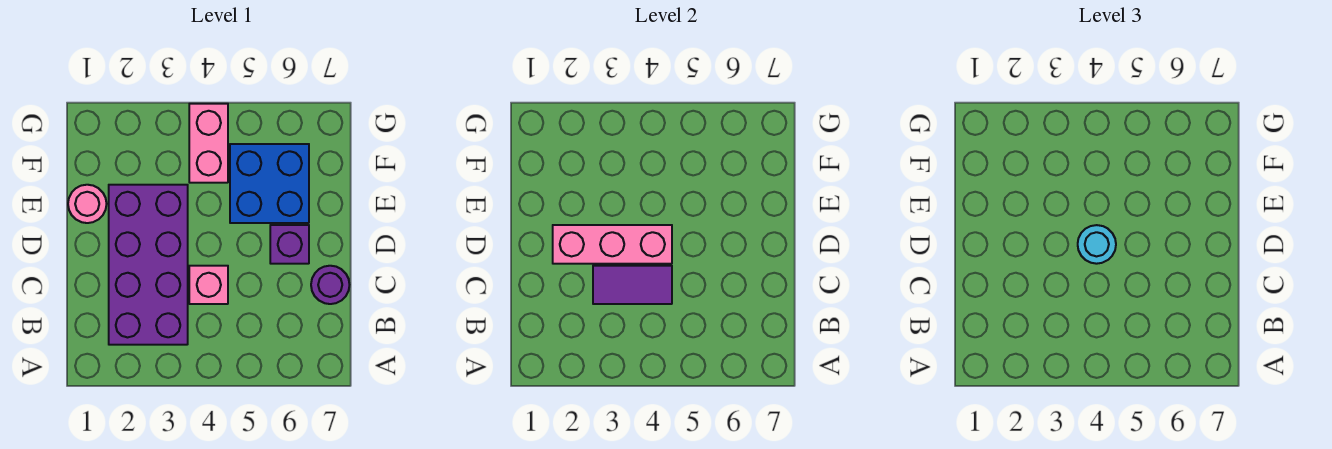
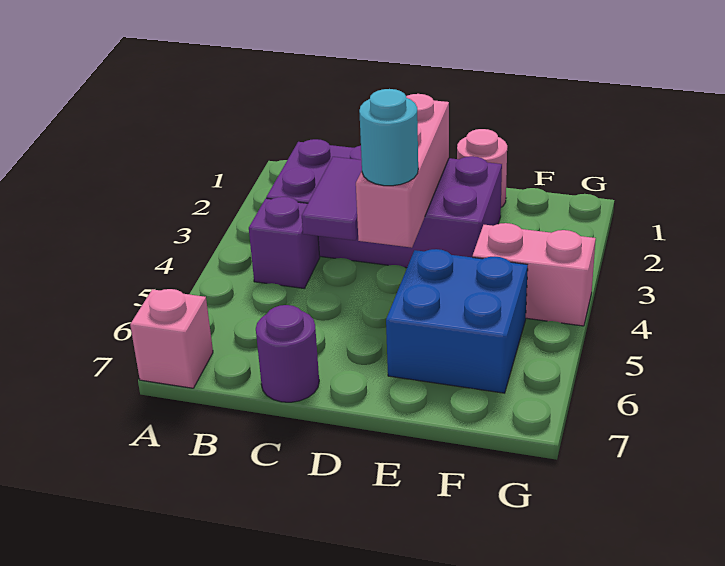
pink brick C4 level 1 -> pink brick A7 level 1
purple brick D6 level 1 -> purple brick B4 level 1

